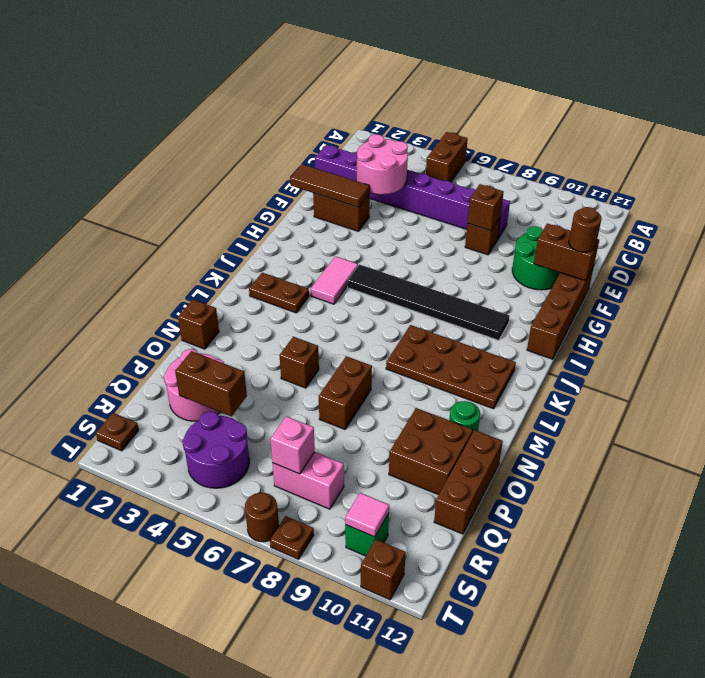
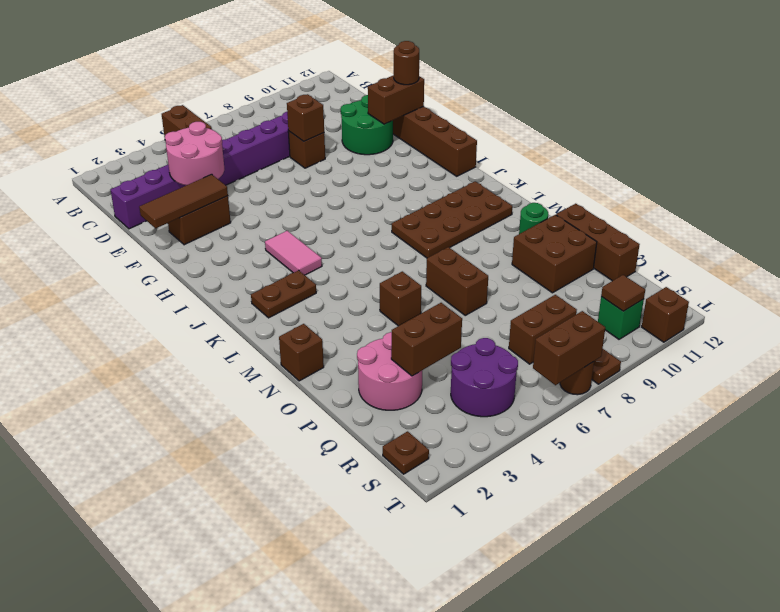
black tile I5:I10 level 1 -> none
pink brick R7:R8 level 1 -> brown brick R7:R8 level 1
pink brick R7 level 2 -> none
pink tile S10 level 2 -> brown tile S10 level 2
none -> brown brick T6:T7 level 2

